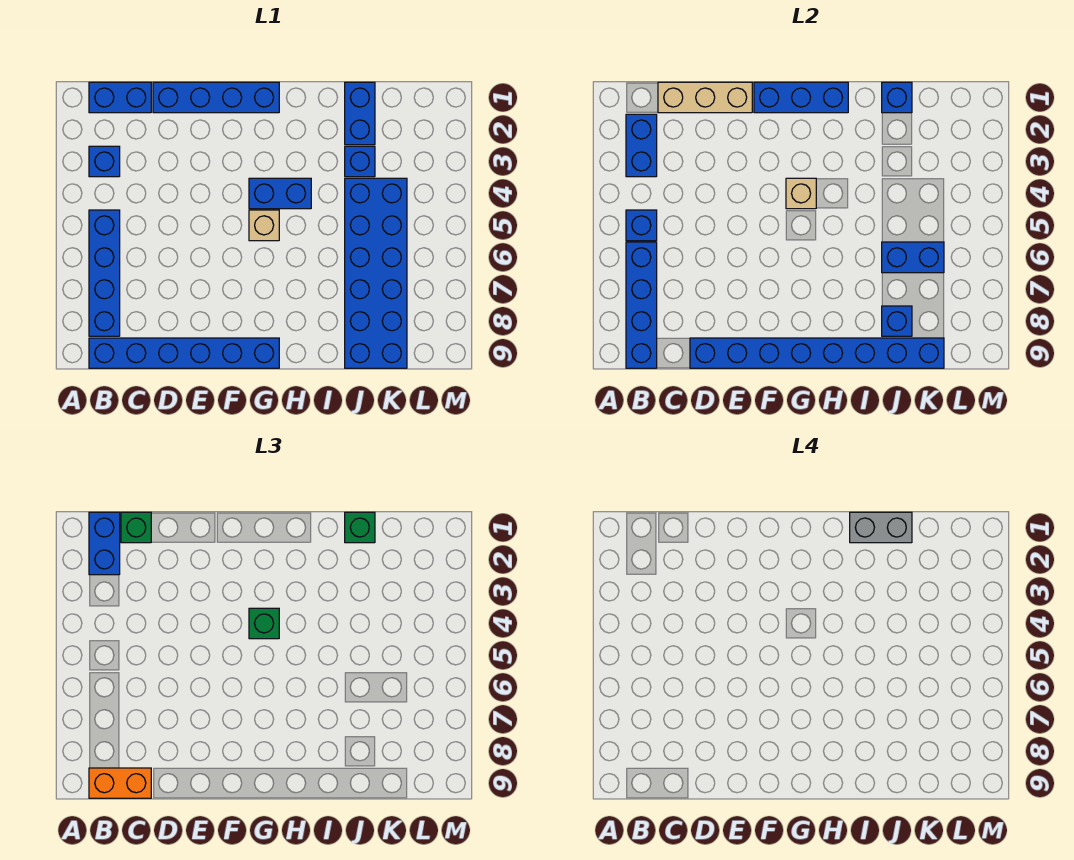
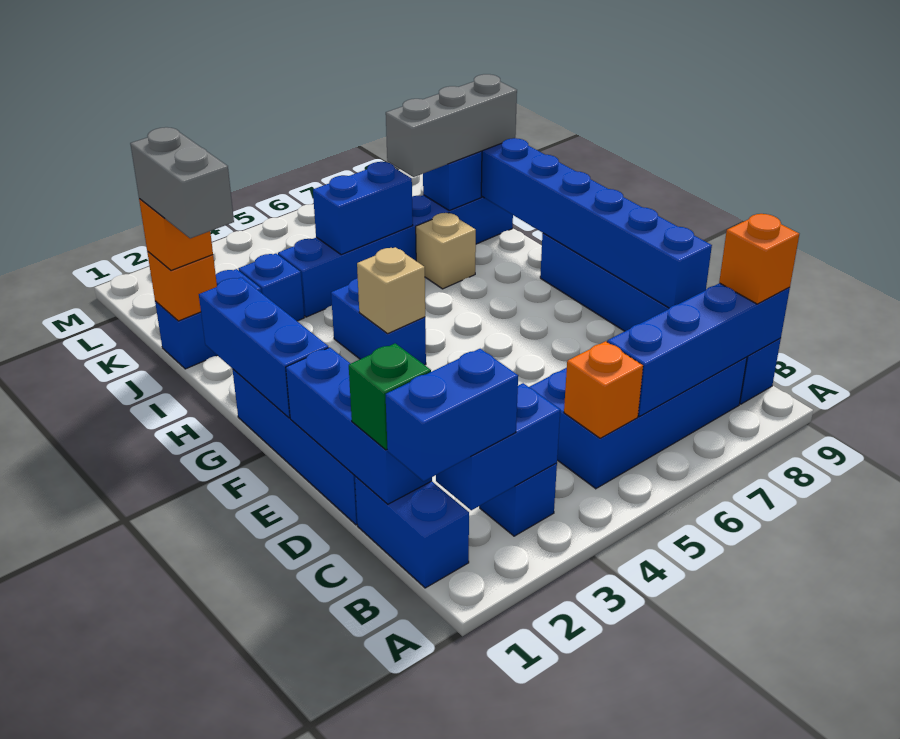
blue brick B5:B8 level 1 -> blue brick B5:C8 level 1
blue brick B5 level 2 -> orange brick B5 level 2
orange brick B9:C9 level 3 -> orange brick B9 level 3
tan brick C1:E1 level 2 -> blue brick C1:E1 level 2
green brick G4 level 3 -> none
tan brick G5 level 1 -> tan brick I7 level 1
blue brick J1 level 2 -> orange brick J1 level 2
green brick J1 level 3 -> orange brick J1 level 3
blue brick J4:K9 level 1 -> blue brick J4:J9 level 1
blue brick J6:K6 level 2 -> blue brick J5:J6 level 2
none -> grey brick J7:J9 level 3

